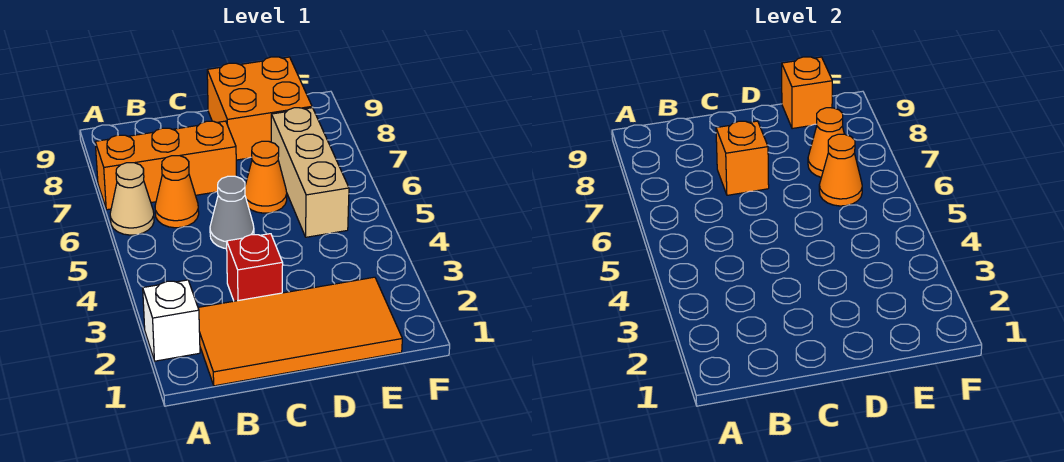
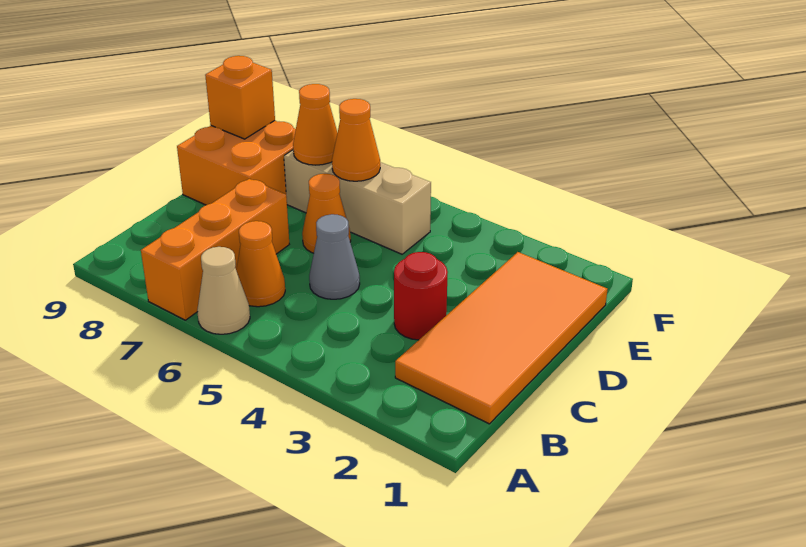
white brick A2 level 1 -> none
red brick C3 level 1 -> red round brick C3 level 1
orange brick C7 level 2 -> none

